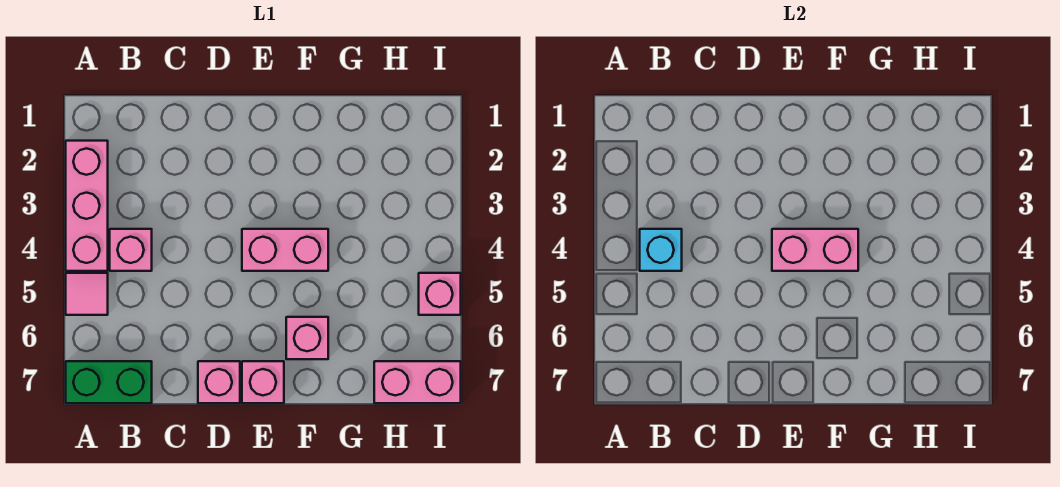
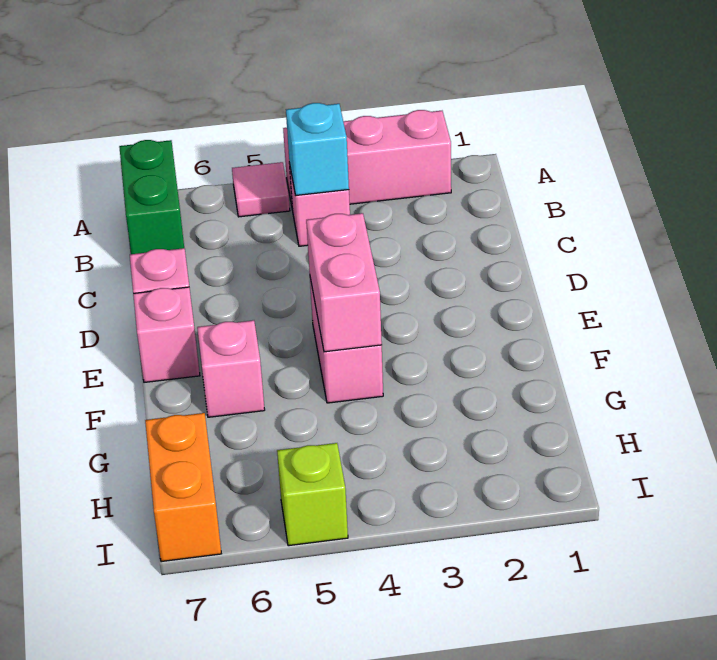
pink brick H7:I7 level 1 -> orange brick H7:I7 level 1
pink brick I5 level 1 -> lime brick I5 level 1

